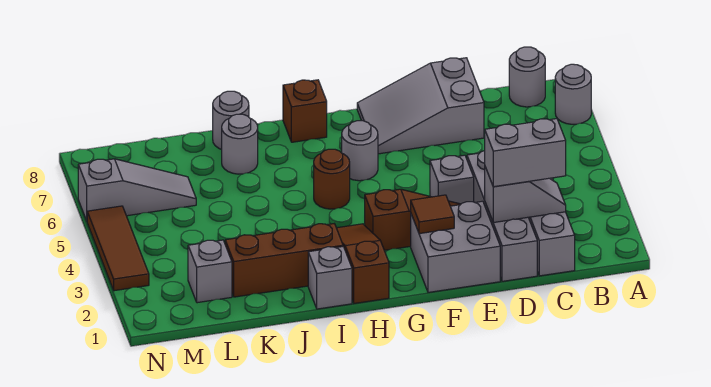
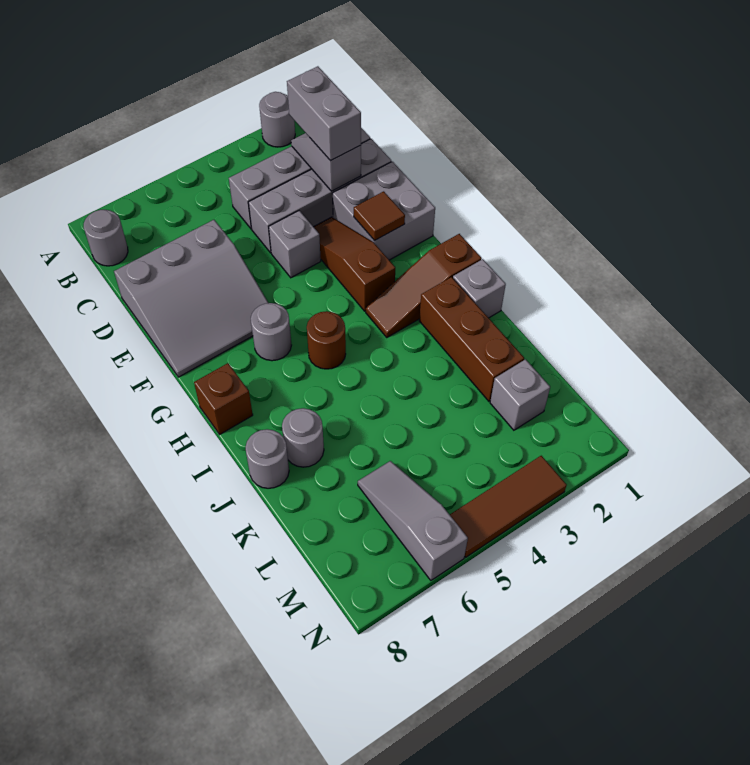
grey round brick A7 level 1 -> grey round brick A2 level 1
grey slope D7:F8 level 1 top D -> grey slope D6:F8 level 1 top D

